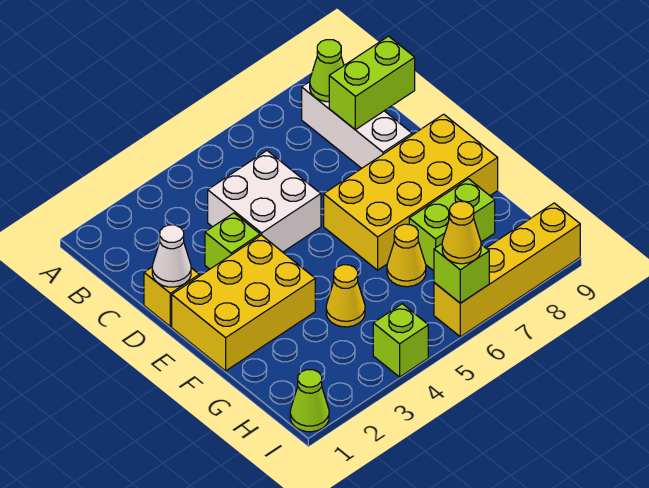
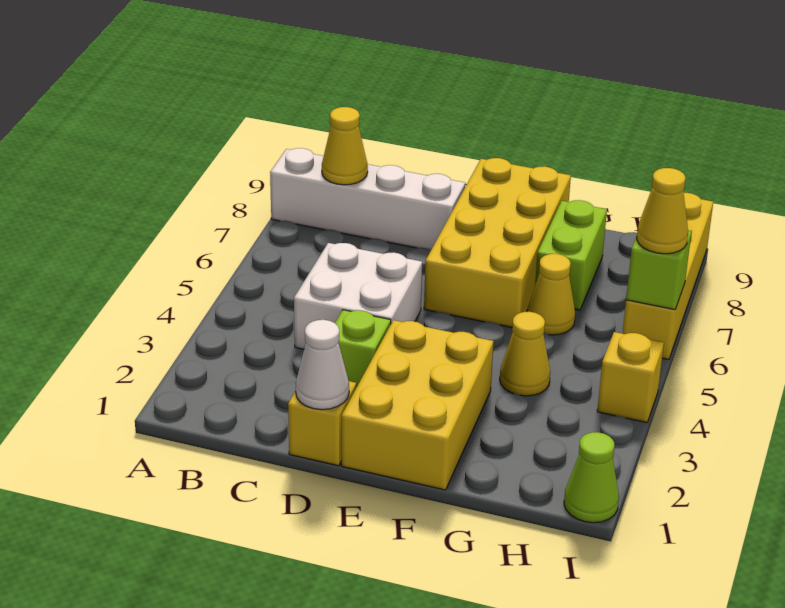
white brick B8:D8 level 1 -> white brick A8:D8 level 1
lime cone B8 level 2 -> yellow cone B8 level 2
lime brick C8:C9 level 2 -> none
lime brick I4 level 1 -> yellow brick I4 level 1

